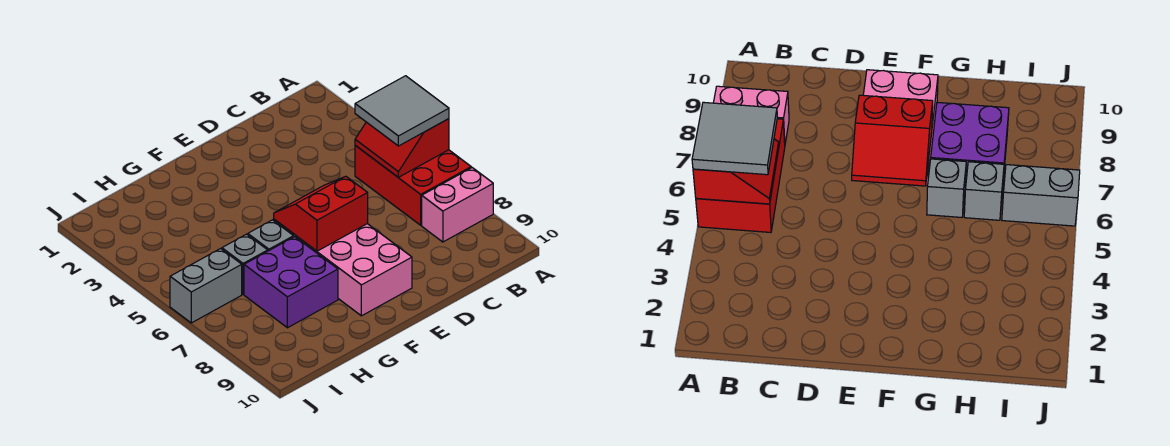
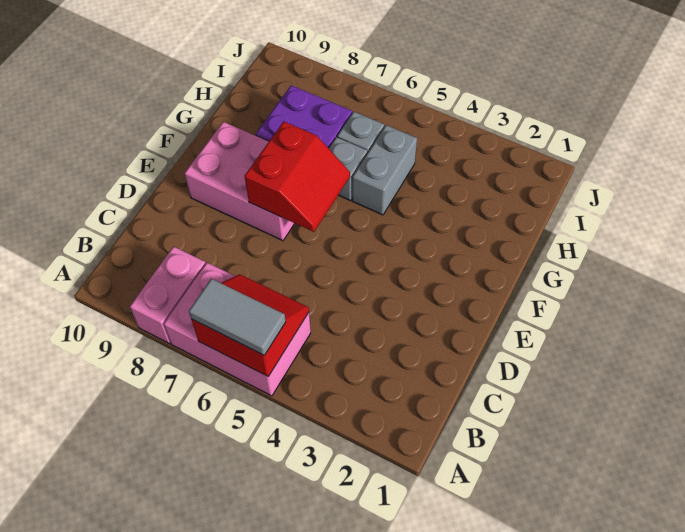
red brick A5:B7 level 1 -> pink brick A5:B7 level 1
grey tile A5:B6 level 3 -> grey tile A5:A6 level 3
grey brick I6:J6 level 1 -> grey brick G5:H5 level 1

